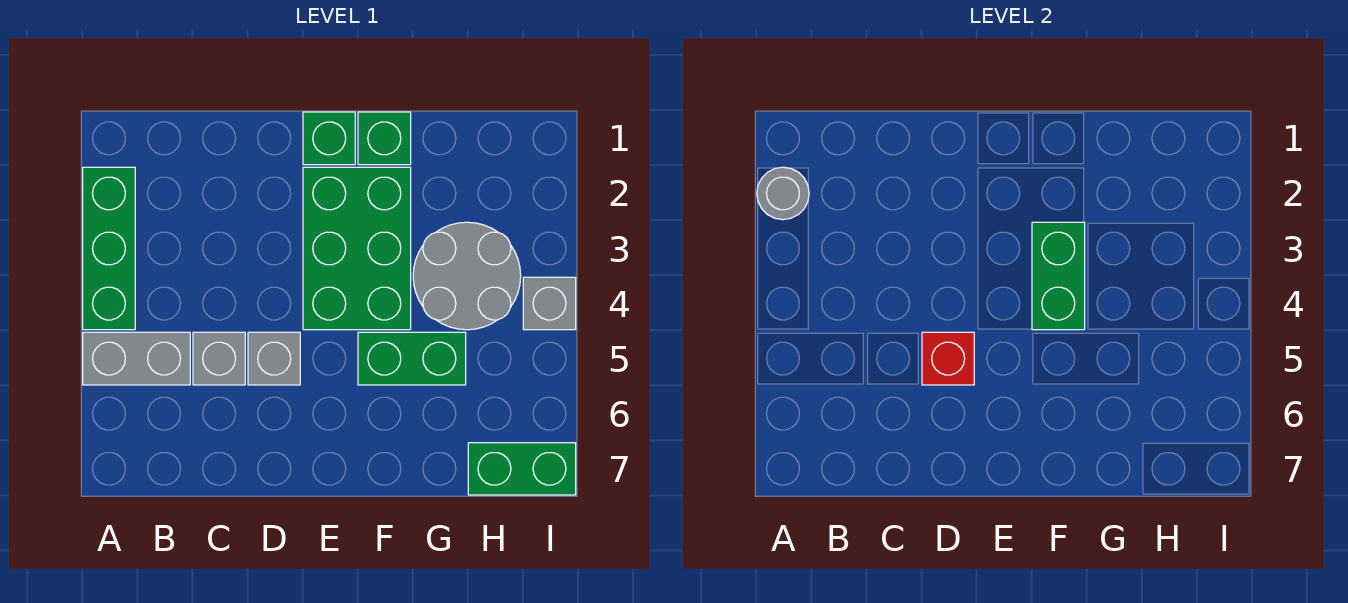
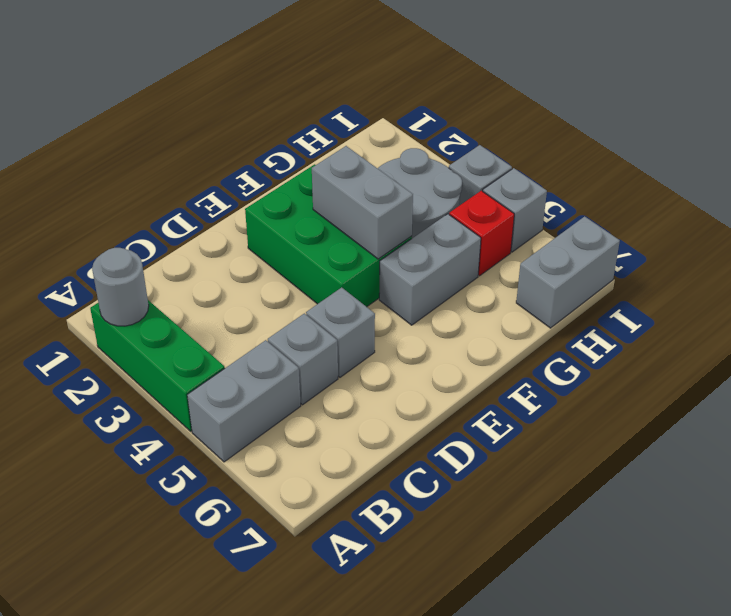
red brick D5 level 2 -> red brick H5 level 1
green brick E1 level 1 -> none
green brick F1 level 1 -> none
green brick F3:F4 level 2 -> grey brick F3:F4 level 2
green brick F5:G5 level 1 -> grey brick F5:G5 level 1
green brick H7:I7 level 1 -> grey brick H7:I7 level 1
none -> grey brick I5 level 1

